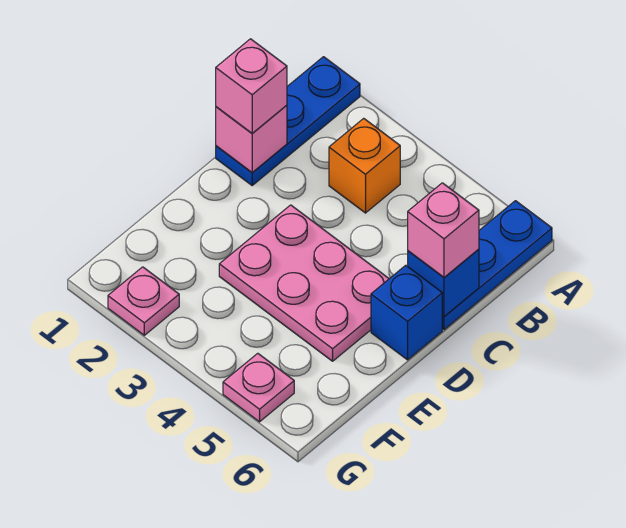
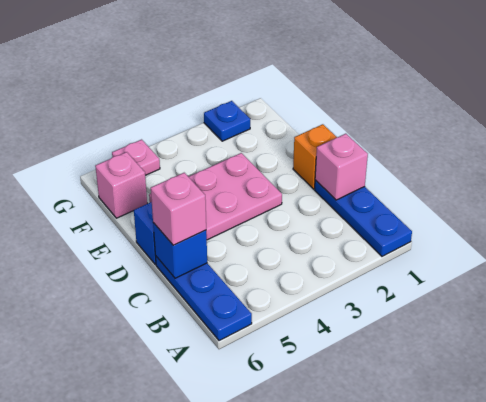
orange brick B3 level 1 -> orange brick D1 level 1
pink brick C1 level 3 -> pink brick F6 level 1
pink plate G2 level 1 -> blue plate G2 level 1

